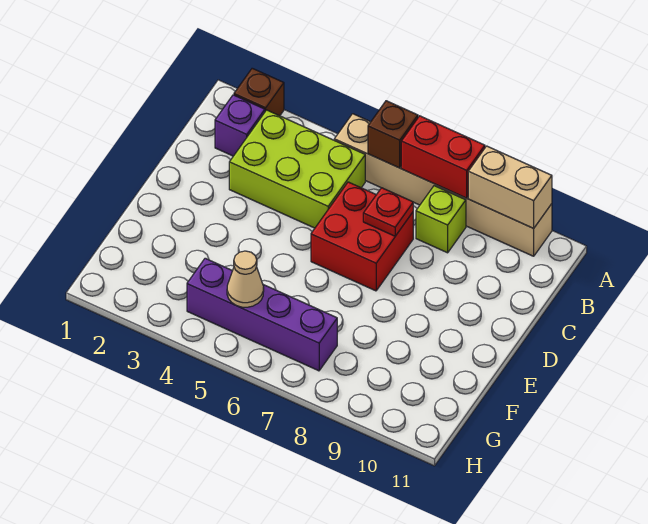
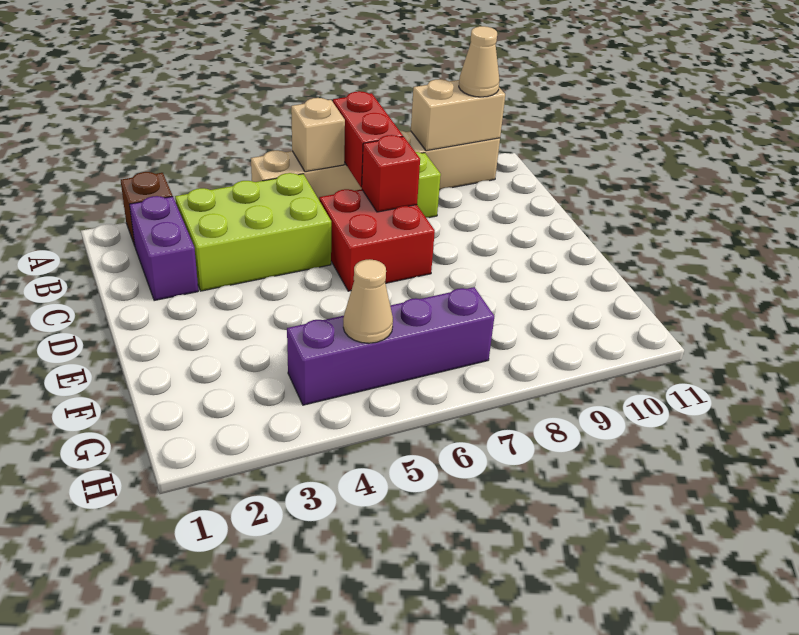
brown brick A6 level 2 -> tan brick A6 level 2
red brick A7:A8 level 2 -> red brick A7:B7 level 2
none -> tan cone A10 level 3
purple brick B2 level 1 -> purple brick B2:C2 level 1
red plate C7 level 2 -> red brick C7 level 2

